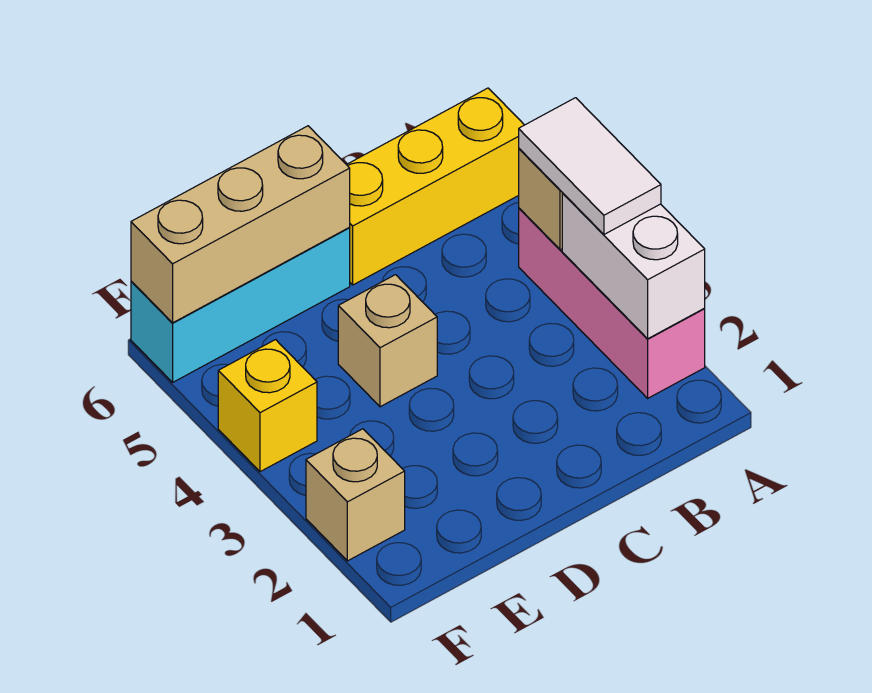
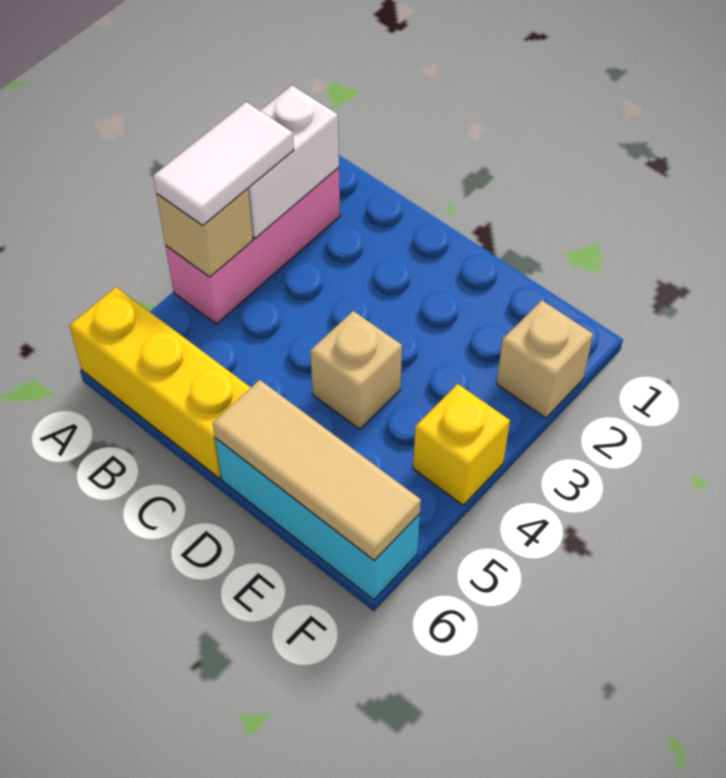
tan brick D6:F6 level 2 -> tan tile D6:F6 level 2

